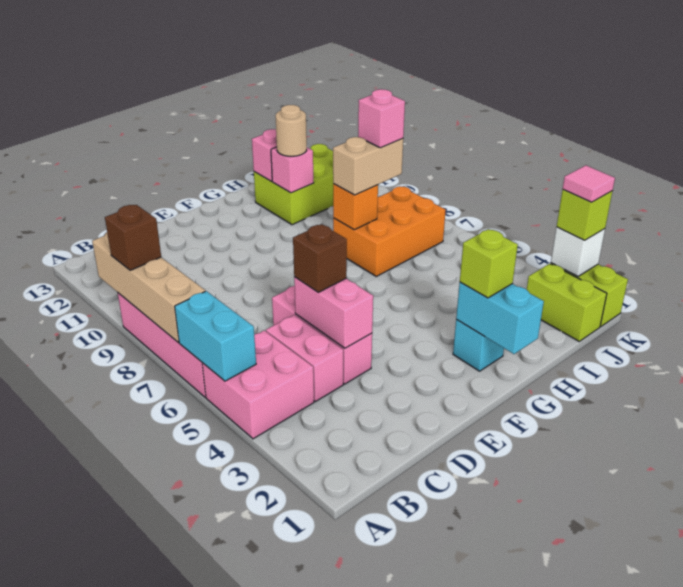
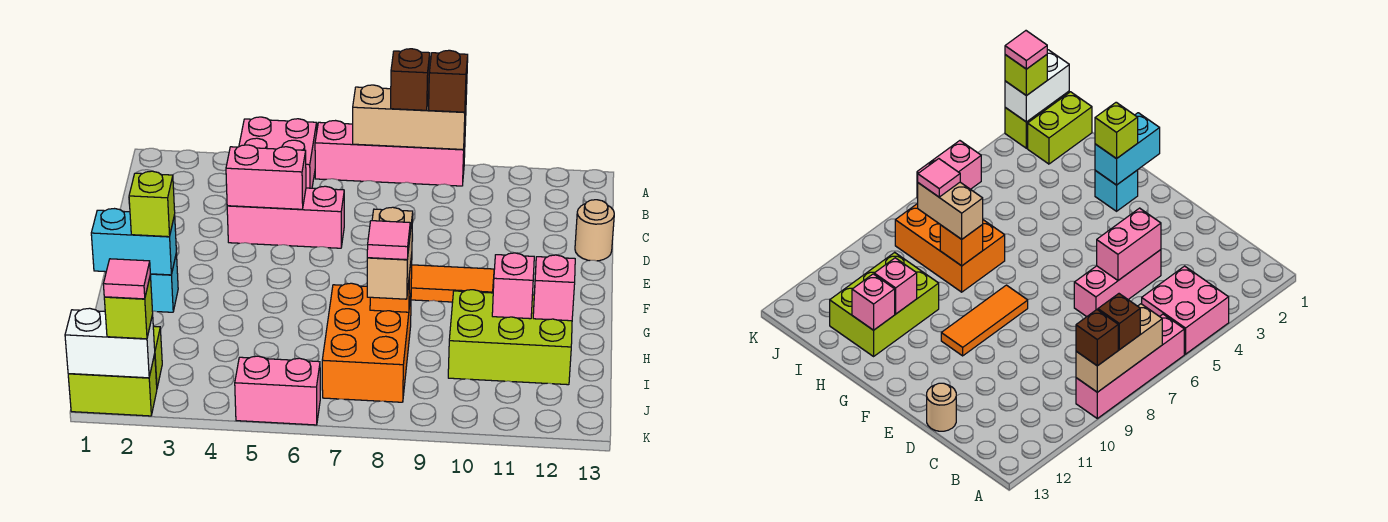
cyan brick A5:A6 level 2 -> none
tan brick A7:A10 level 2 -> tan brick A7:A9 level 2
pink brick C4:C5 level 1 -> pink brick K5:K6 level 1
brown brick D5 level 3 -> brown brick A8 level 3
none -> orange tile F8:F10 level 1
lime brick H11:J12 level 1 -> lime brick H10:I12 level 1
tan round brick H11 level 3 -> tan round brick D13 level 1
pink brick I8 level 4 -> pink tile I8 level 4
white brick K2 level 2 -> white brick K1:K2 level 2

